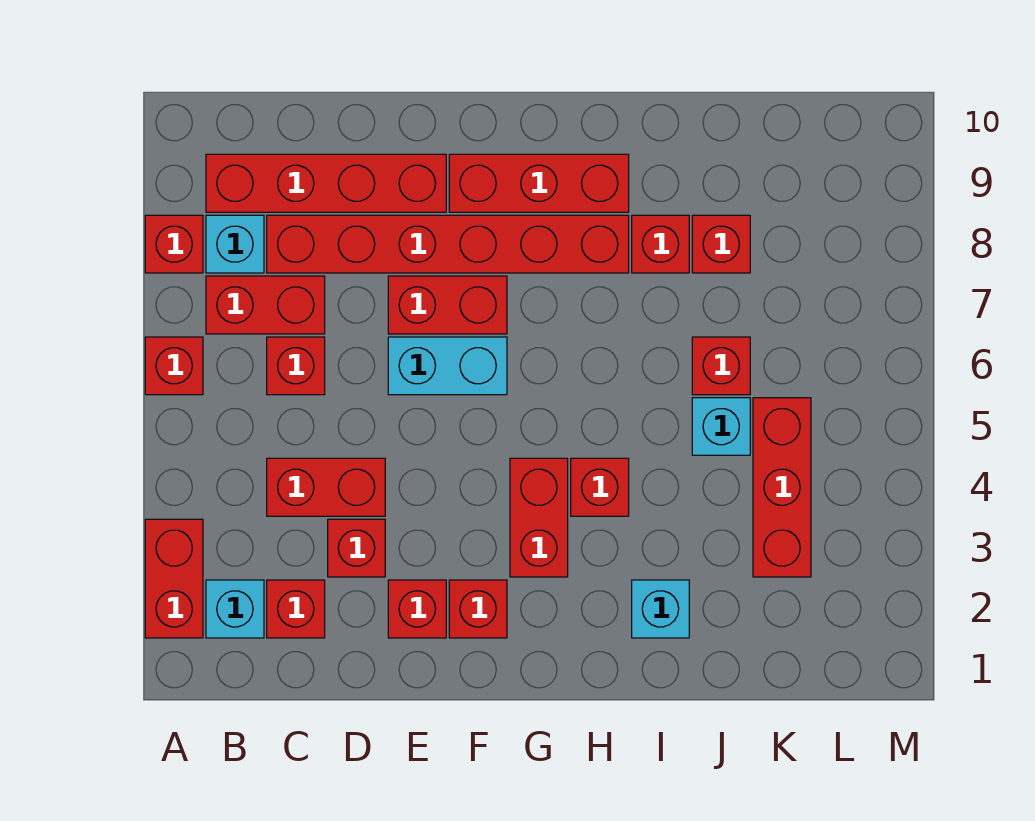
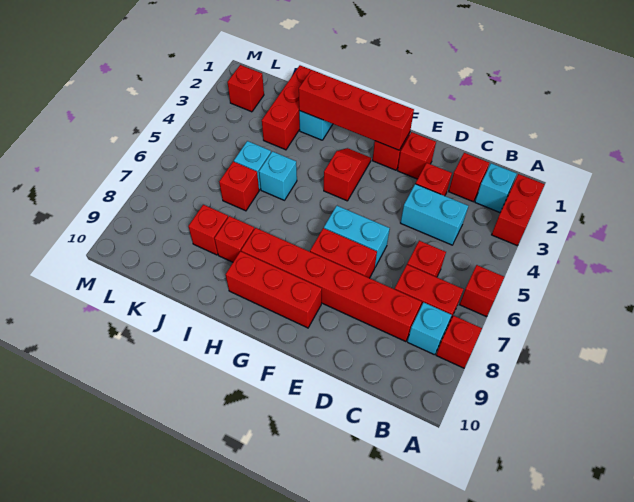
red brick B9:E9 level 1 -> red brick F2:I2 level 2
red brick C4:D4 level 1 -> cyan brick C4:D4 level 1
red brick G3:G4 level 1 -> red slope G3:G4 level 1 top 4
red brick H4 level 1 -> red brick L2 level 1
none -> cyan brick I5 level 1
red brick K3:K5 level 1 -> red brick J1:J3 level 1

